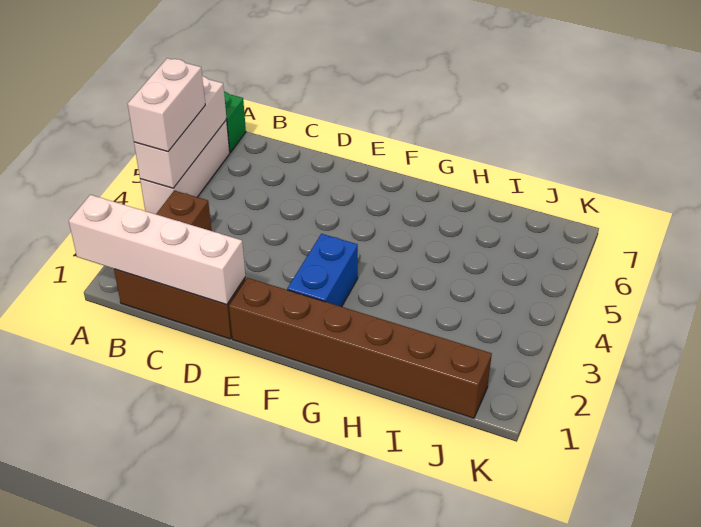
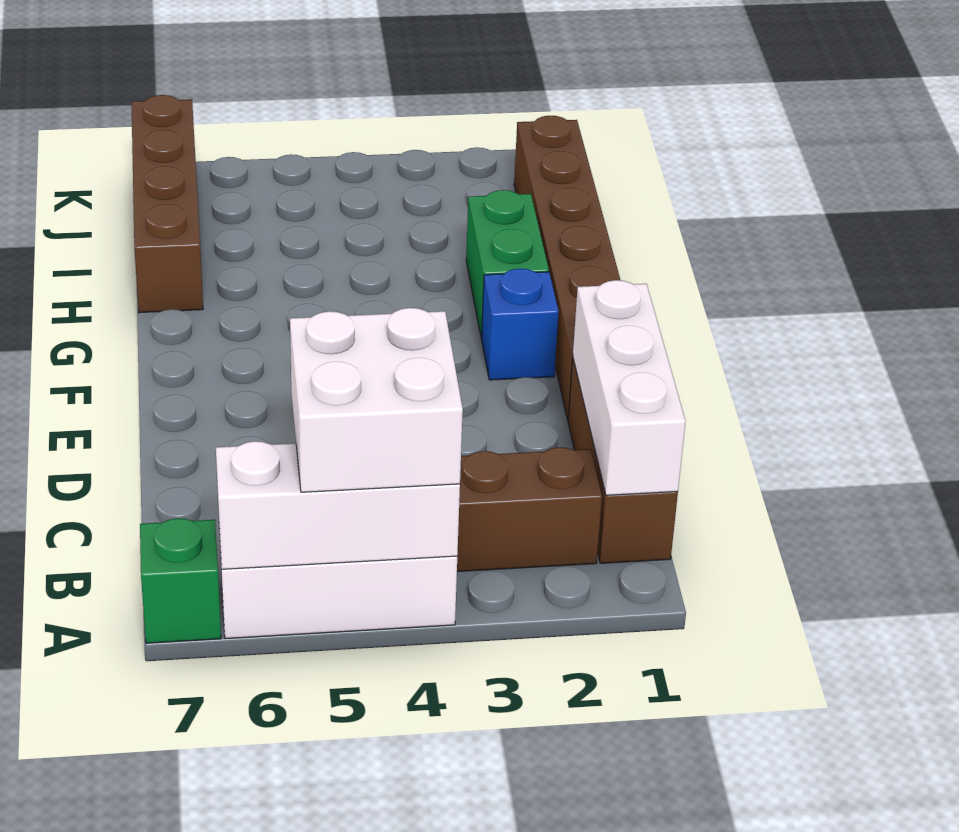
white brick A1:D1 level 2 -> white brick B1:D1 level 2
white brick A4:A5 level 3 -> white brick A4:B5 level 3
blue brick F2:F3 level 1 -> blue brick F2 level 1
none -> green brick G2:H2 level 1
none -> brown brick H7:K7 level 1

